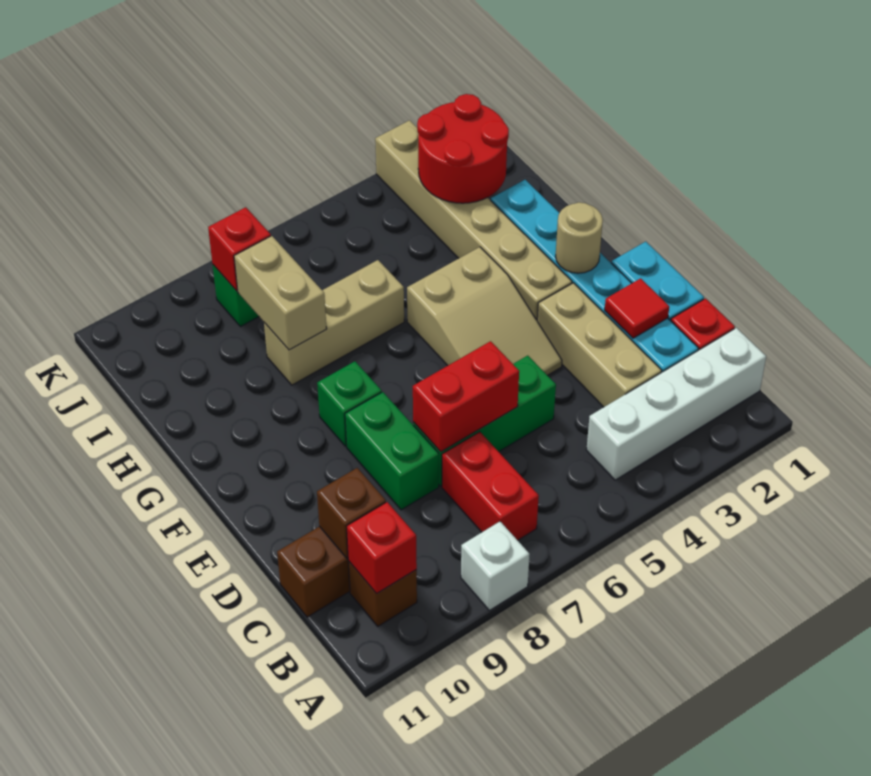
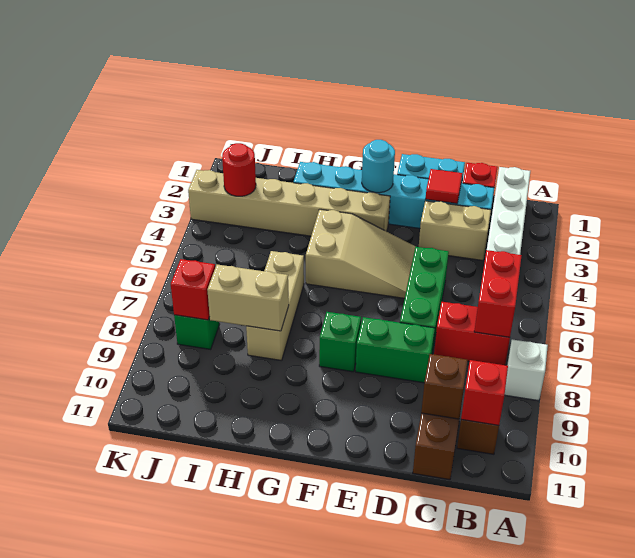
tan brick C3:E3 level 1 -> tan brick C3:D3 level 1
red brick D6:D7 level 2 -> red brick B6:B7 level 2
tan round brick F2 level 2 -> cyan round brick F2 level 2
red round brick I2:J3 level 2 -> red round brick J3 level 2

